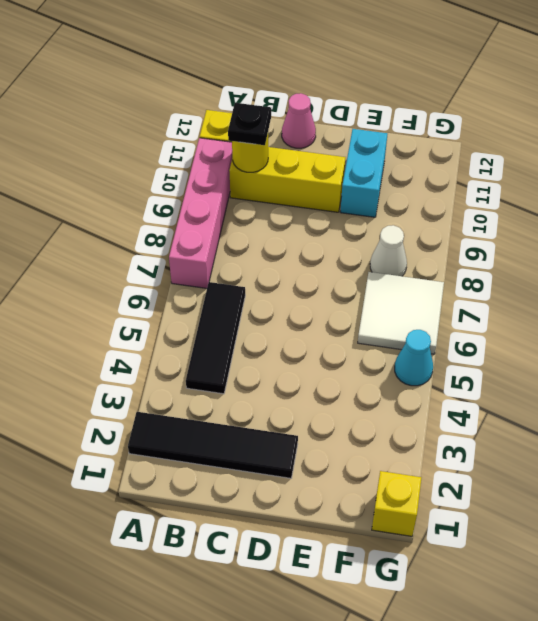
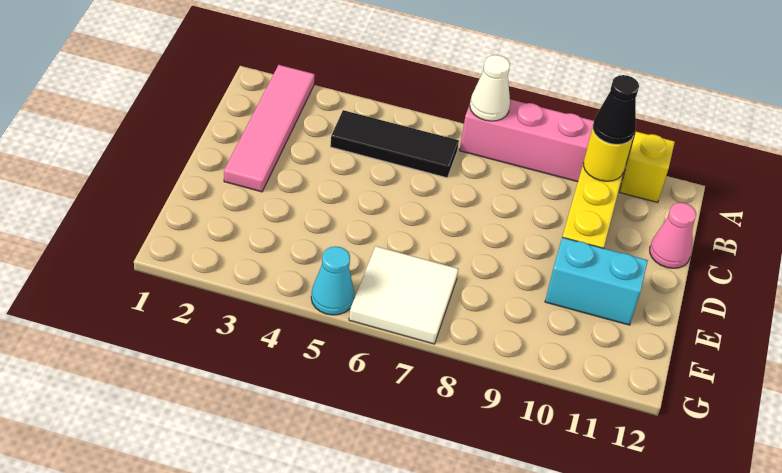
black tile A2:D2 level 1 -> pink tile A2:D2 level 1
black plate B10 level 3 -> black cone B10 level 3
white cone F8 level 1 -> white cone A7 level 2
yellow brick G1 level 1 -> none

